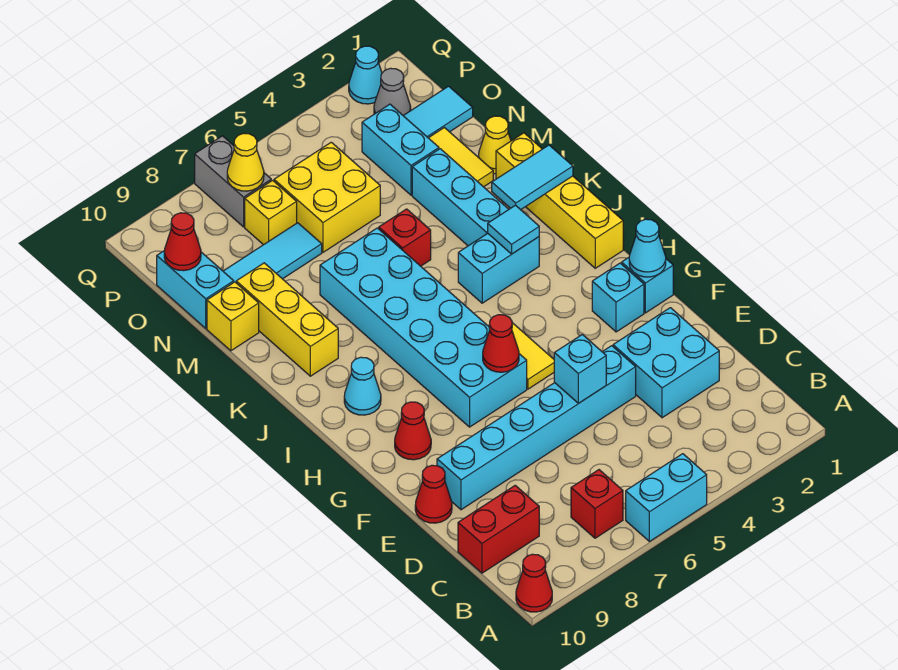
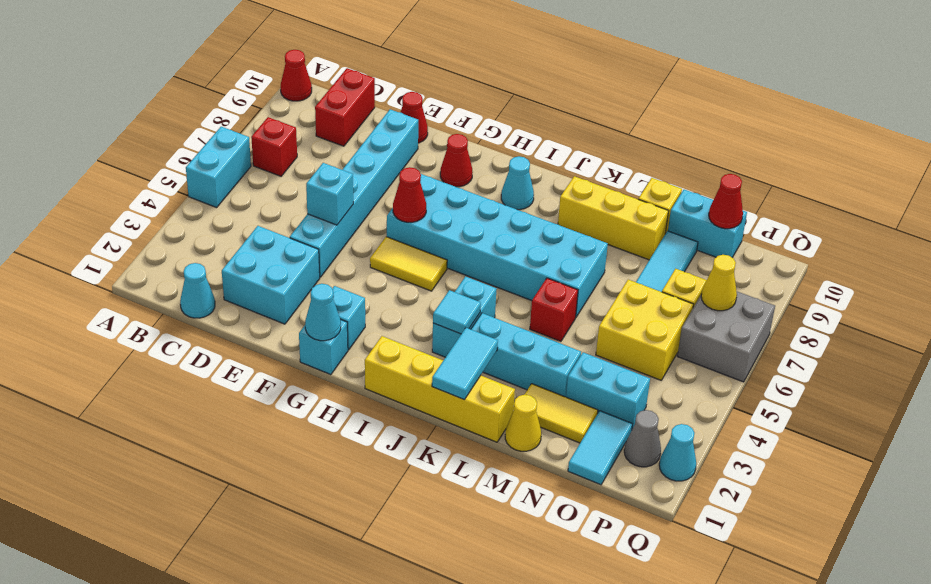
none -> cyan cone C1 level 1
grey brick P7:Q7 level 1 -> grey brick P6:Q7 level 1

